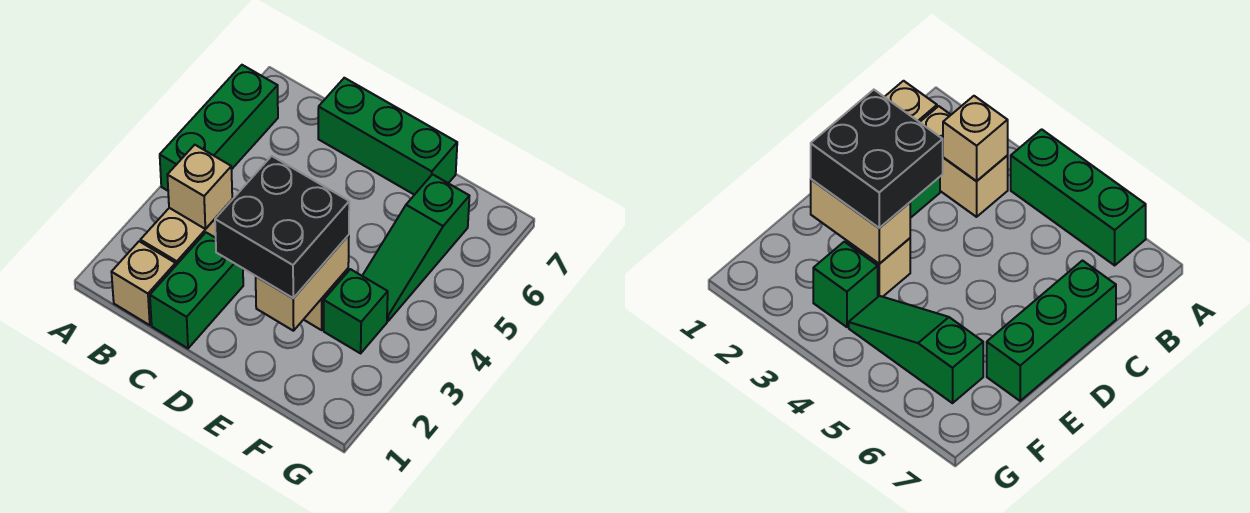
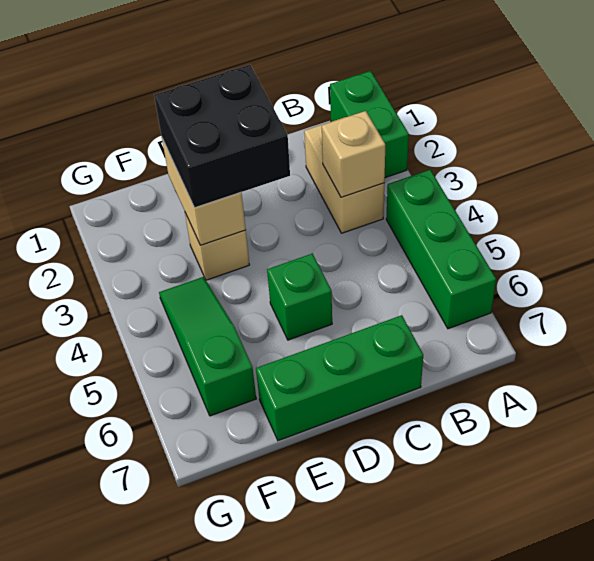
tan brick B1 level 1 -> none
green brick C1:C2 level 1 -> green brick A1:A2 level 1
green brick F3 level 1 -> green brick D5 level 1

